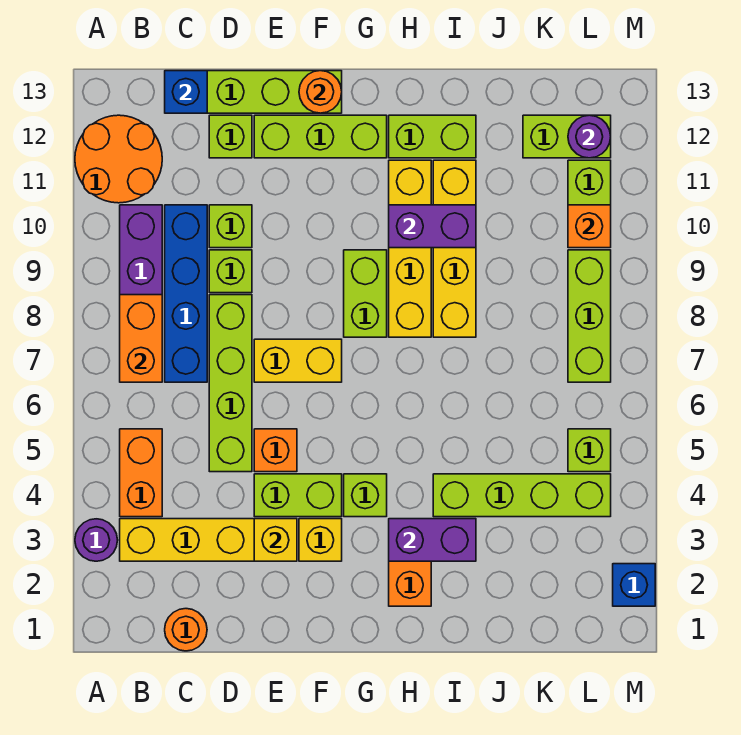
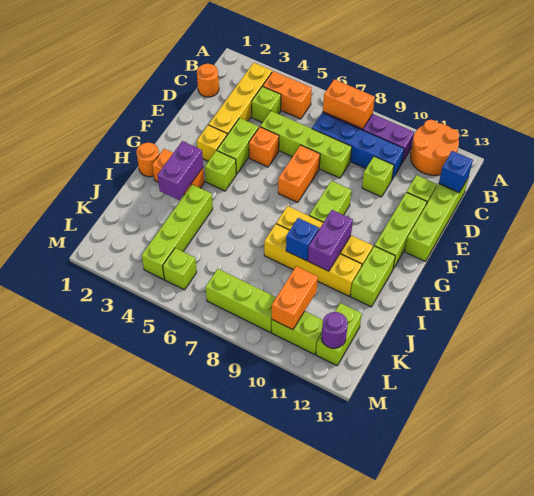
purple round brick A3 level 1 -> none
lime brick D9 level 1 -> lime brick C4 level 1
yellow brick E3 level 2 -> none
yellow brick E7:F7 level 1 -> orange brick E7:F7 level 1
orange round brick F13 level 2 -> orange round brick H1 level 1
lime brick G8:G9 level 1 -> lime brick F9:G9 level 1
orange brick L10 level 2 -> orange brick K10:L10 level 2
blue brick M2 level 1 -> blue brick I9 level 2

